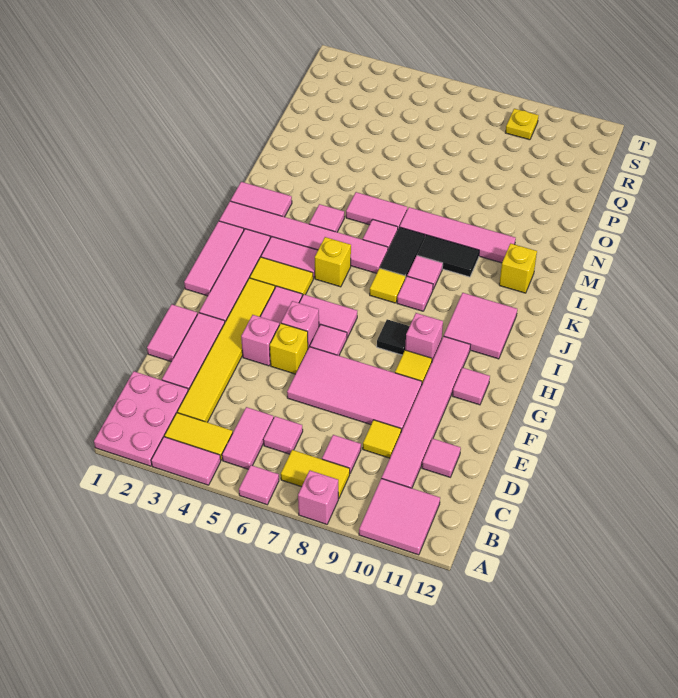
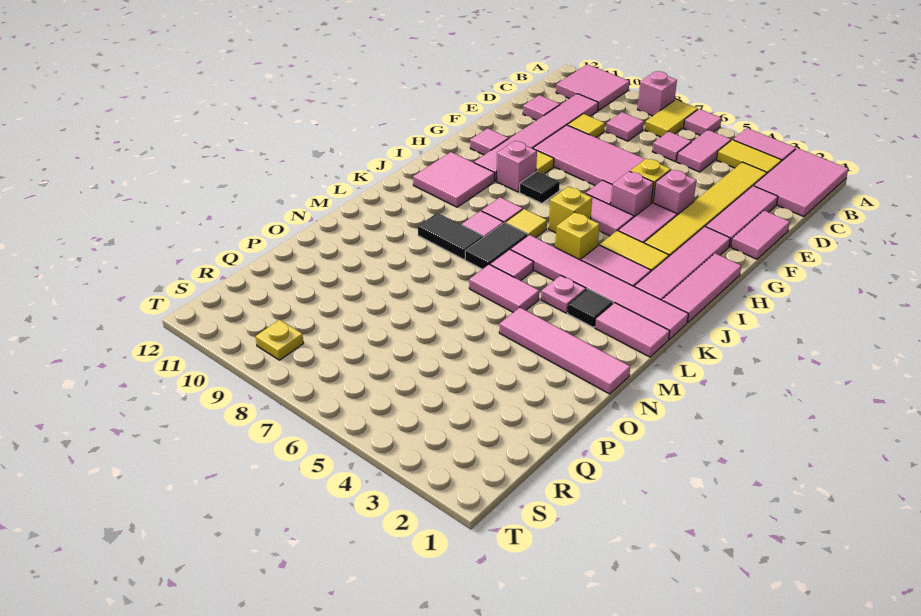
pink plate A1:C2 level 1 -> pink tile A1:C2 level 1
yellow tile B7:B8 level 1 -> yellow tile A7:B7 level 1
none -> black tile L3 level 1
pink tile L4 level 1 -> pink plate L4 level 1
yellow brick L11 level 1 -> yellow brick I6 level 1
pink tile M7:M10 level 1 -> pink tile N1:N4 level 1

